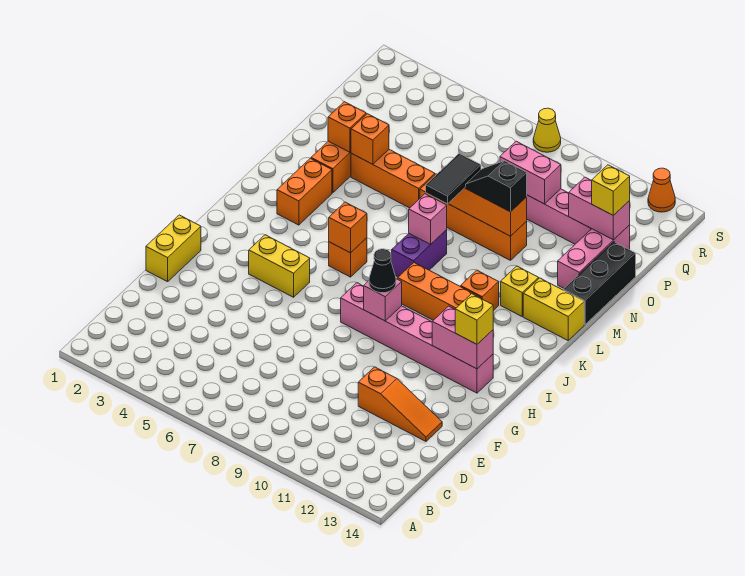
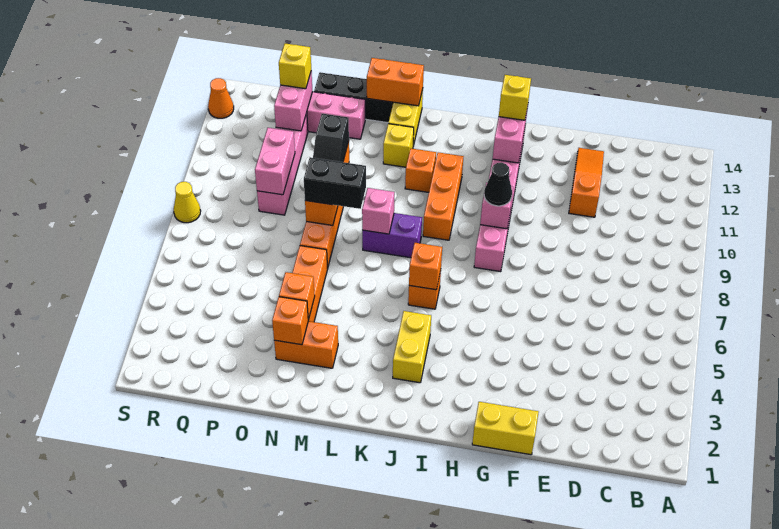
yellow brick H4:H5 level 1 -> yellow brick J3:J4 level 1
orange brick K3:L3 level 1 -> orange brick L14:M14 level 2
black tile M8:N8 level 3 -> black brick M8:N8 level 3

